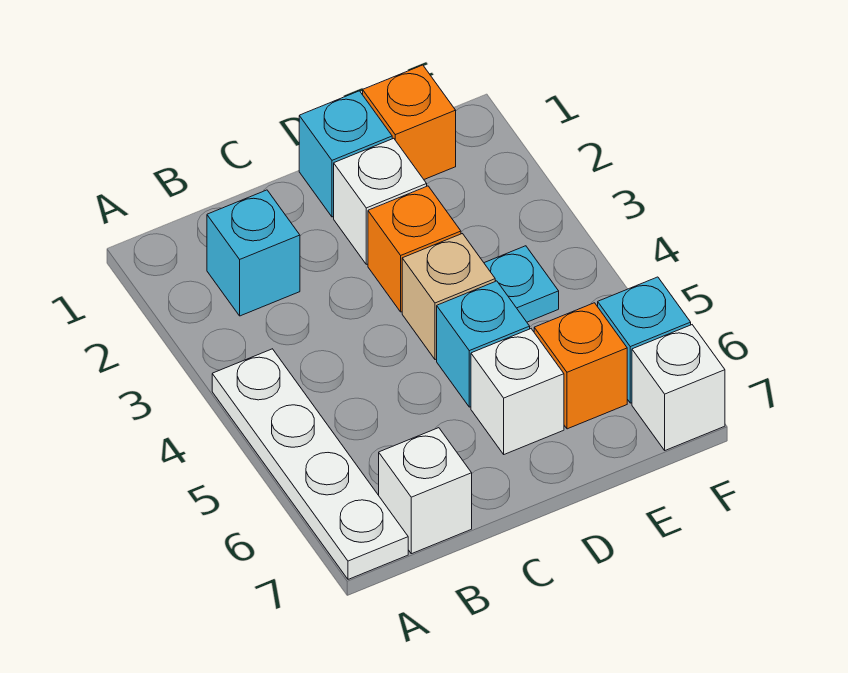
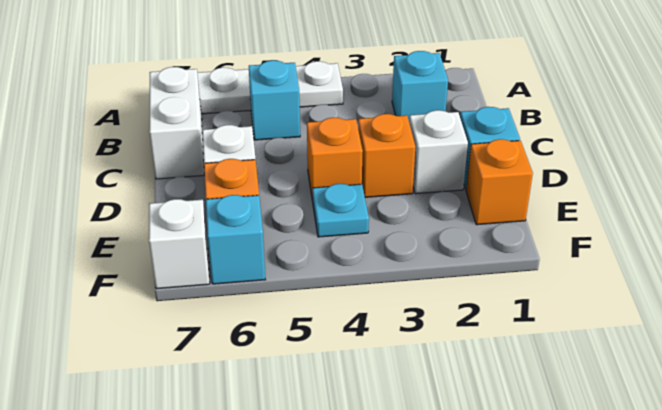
white brick B7 level 1 -> white brick B7:C7 level 1
tan brick D4 level 1 -> orange brick D4 level 1
cyan brick D5 level 1 -> cyan brick B5 level 1

